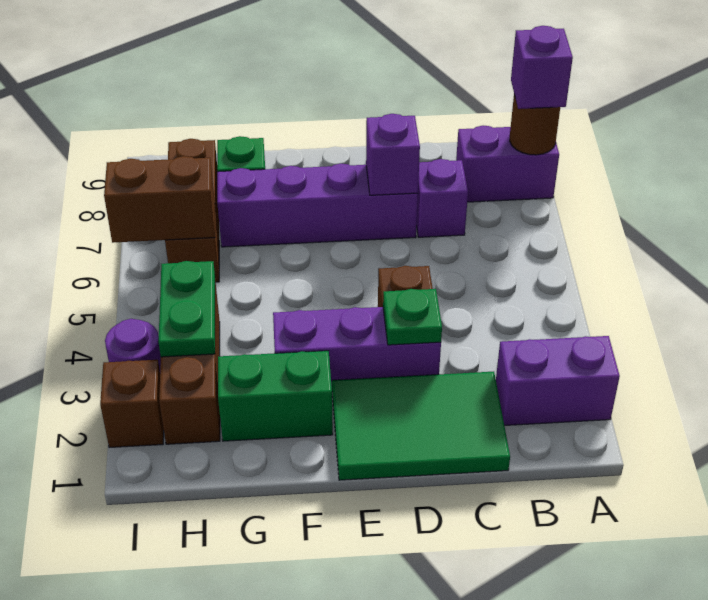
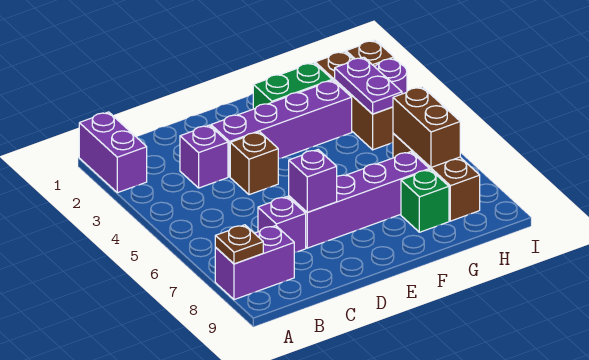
purple brick A2:B2 level 1 -> purple brick A1:A2 level 1
brown round brick A8 level 2 -> brown plate A8 level 2
purple brick A8 level 3 -> purple brick C3 level 1
green tile C1:E2 level 1 -> none
purple brick D3:F3 level 1 -> purple brick D3:G3 level 1
green plate D3 level 2 -> none
green plate H3:H4 level 2 -> purple plate H3:H4 level 2
brown brick H6:I6 level 2 -> brown brick H6:H7 level 2

